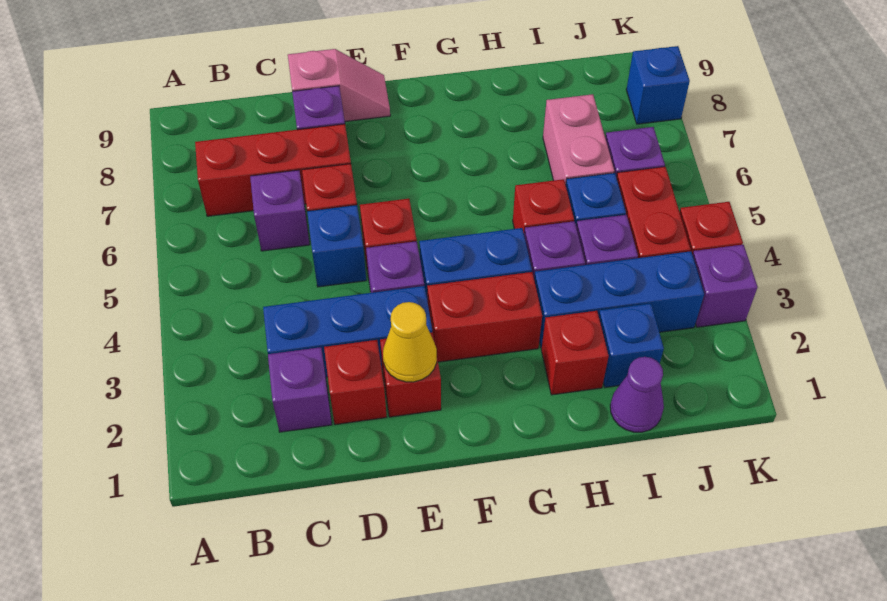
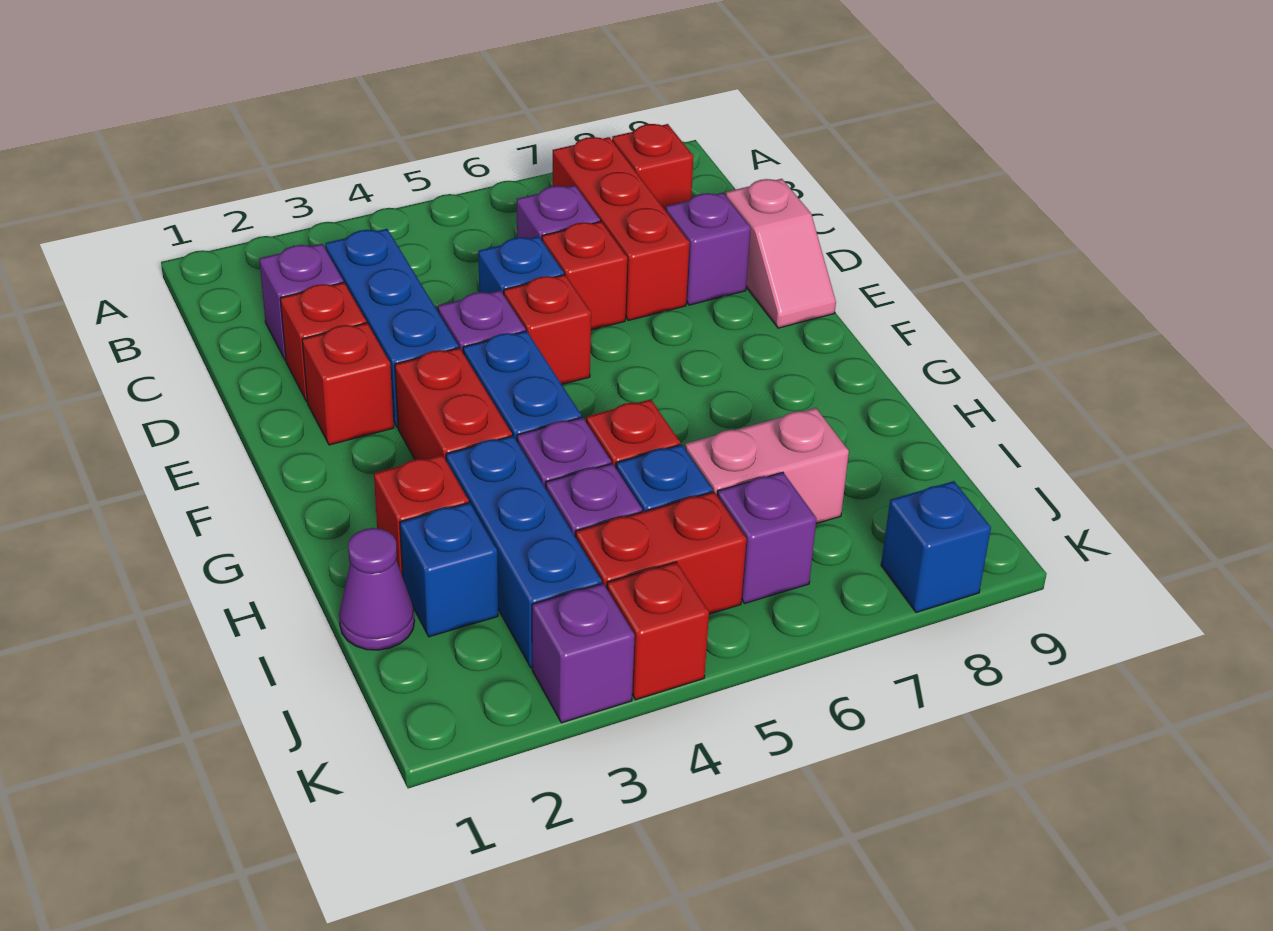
none -> red brick B8 level 1
yellow cone E2 level 2 -> none

